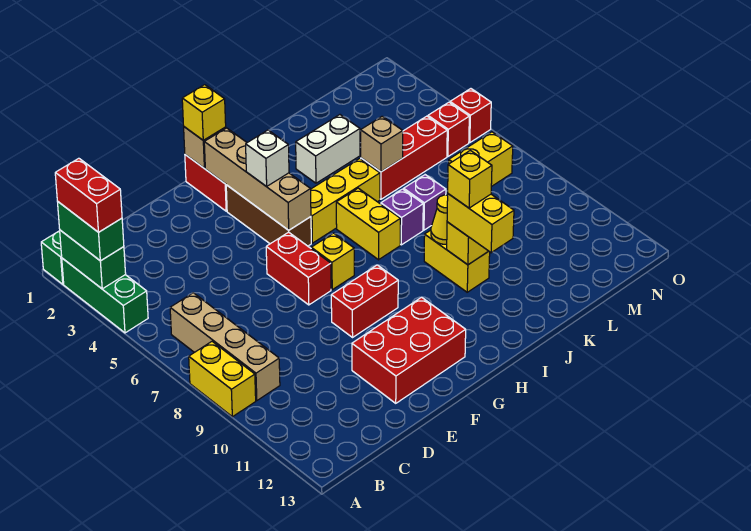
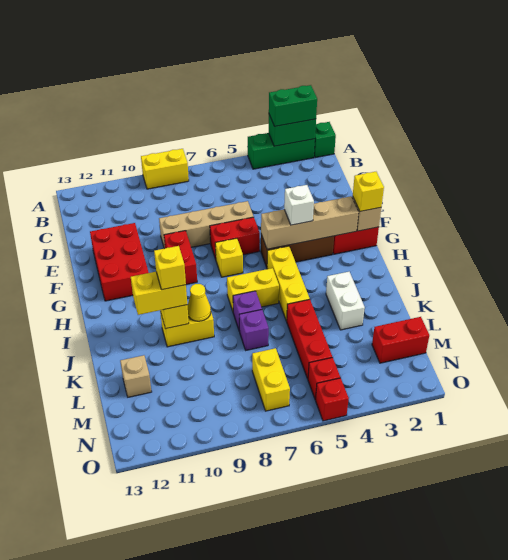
red brick A2:A3 level 4 -> red brick M1:M2 level 1
tan brick B6:B9 level 1 -> tan brick E6:E9 level 1
tan brick K5 level 2 -> tan brick L12 level 1

